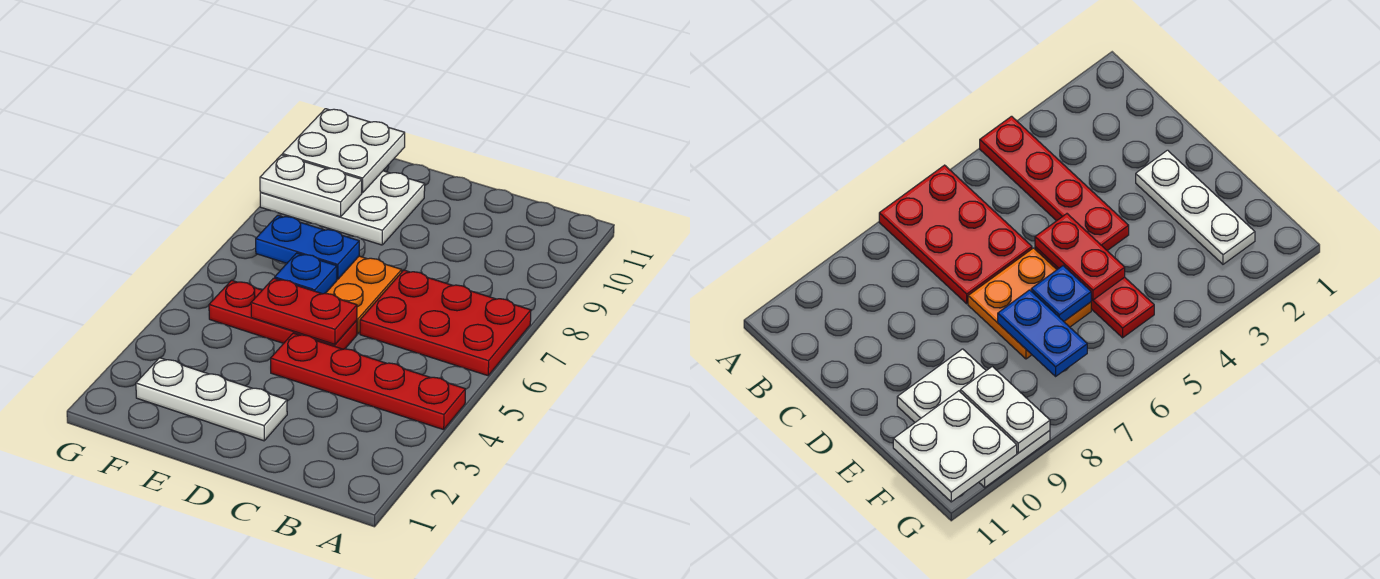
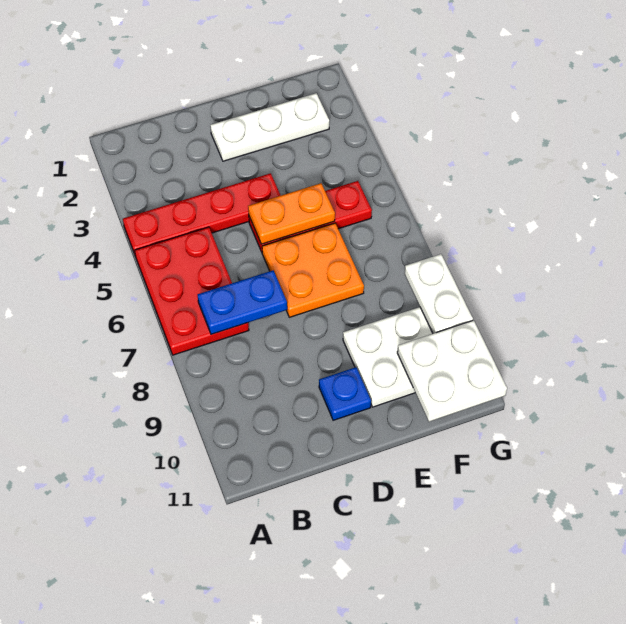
red plate A6:C7 level 1 -> red plate A5:B7 level 1
red plate D5:E5 level 2 -> orange plate D5:E5 level 2
blue plate E6 level 2 -> blue plate D10 level 1
blue plate E7:F7 level 2 -> blue plate B7:C7 level 2
white plate F9:G9 level 2 -> white plate G8:G9 level 2

